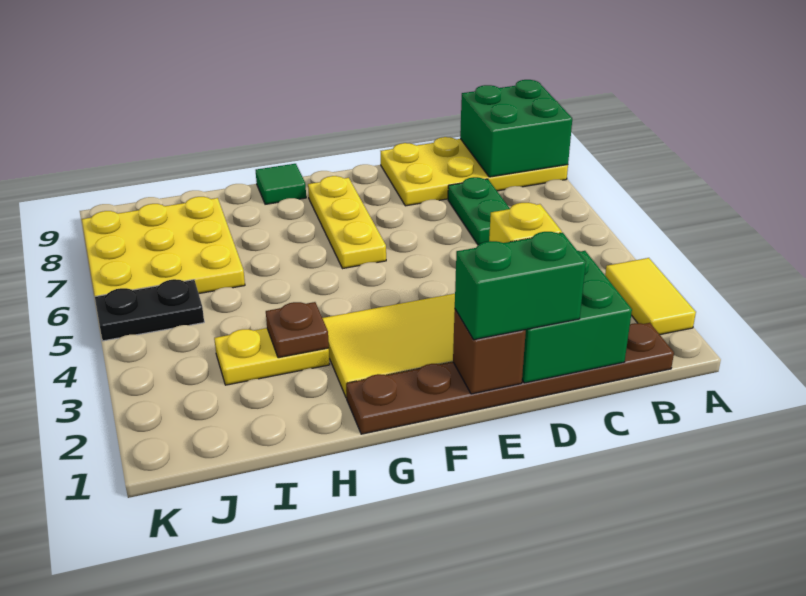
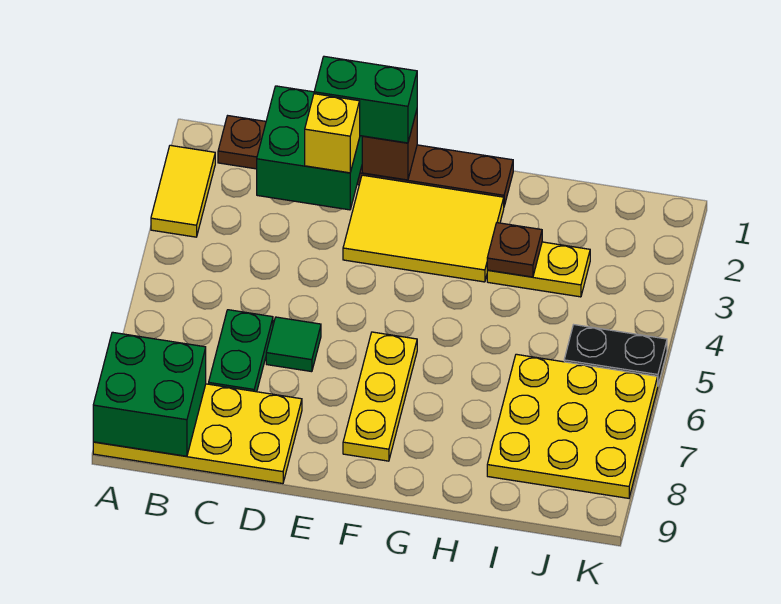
green tile G9 level 1 -> green tile D6 level 1

